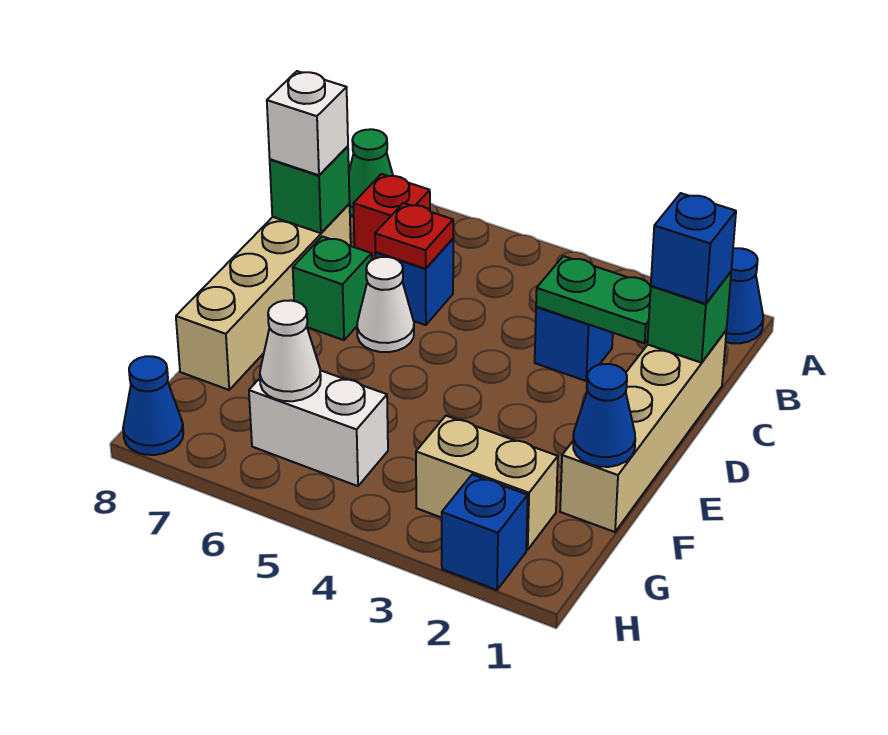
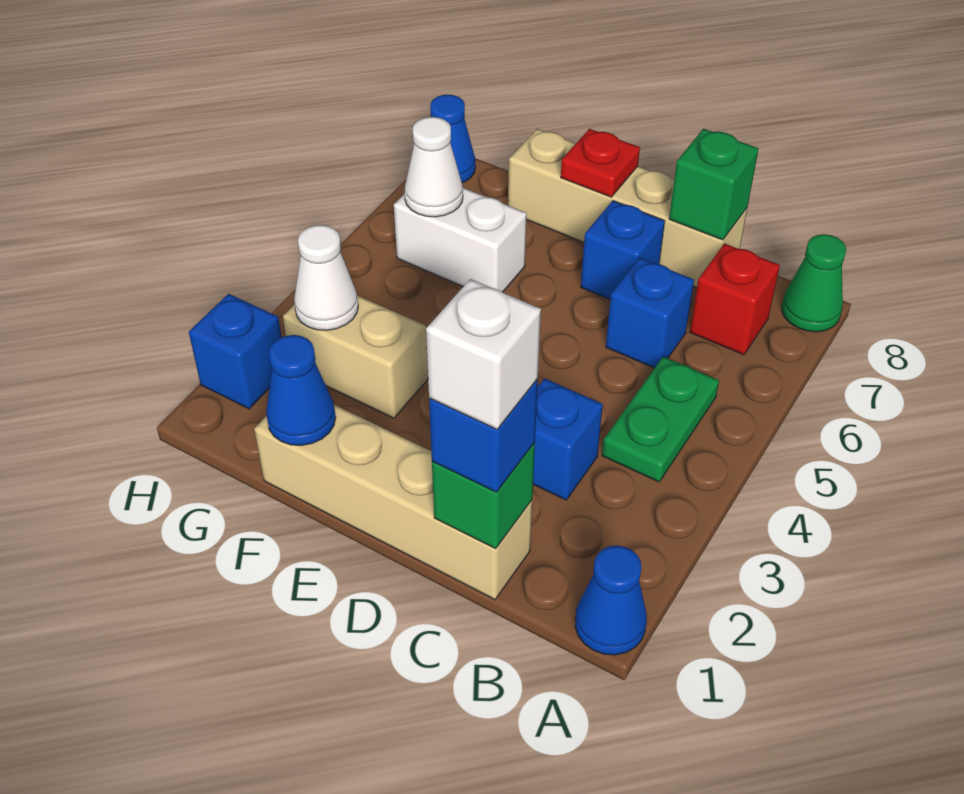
green plate C2:C3 level 2 -> green plate B4:B5 level 1
red plate C6 level 2 -> red plate E8 level 2
white brick C8 level 3 -> white brick C1 level 4
white cone D6 level 1 -> white cone G3 level 2
green brick D7 level 1 -> blue brick D7 level 1
tan brick G2:G3 level 1 -> tan brick F3:G3 level 1
white brick G5:G6 level 1 -> white brick F6:G6 level 1

